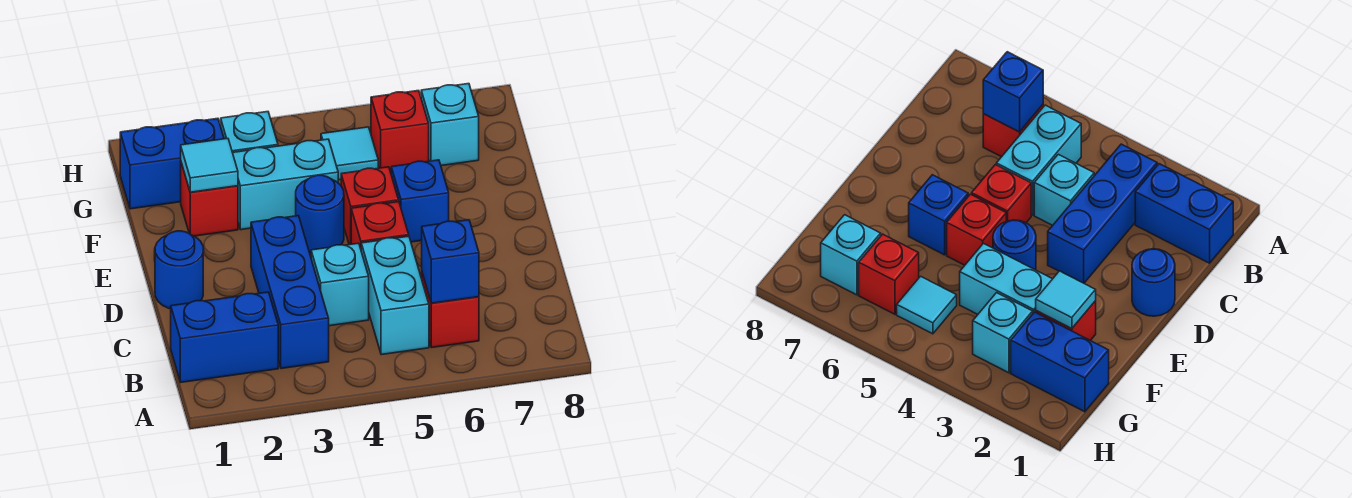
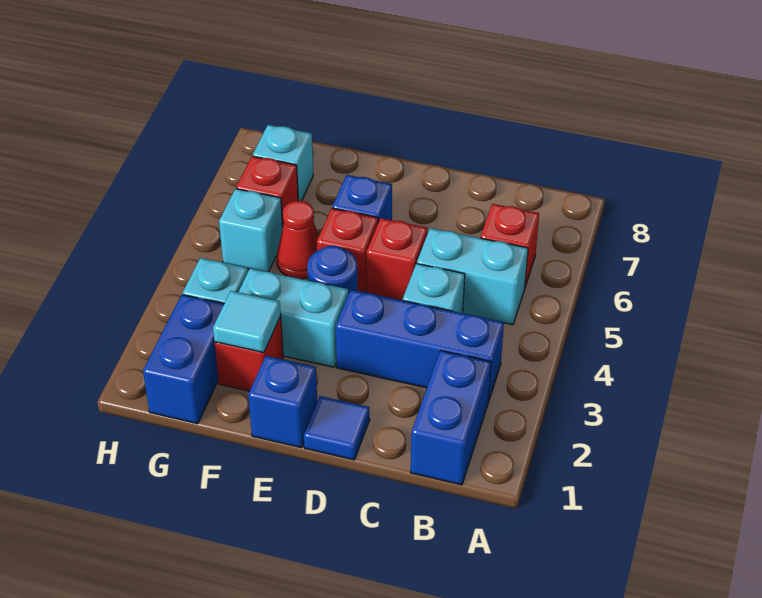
blue brick B6 level 2 -> blue brick E1 level 1
blue round brick D1 level 1 -> blue tile D1 level 1
cyan brick F3:F4 level 1 -> cyan brick E3:F3 level 1
none -> red cone F5 level 1
cyan tile G5 level 1 -> cyan brick G5 level 1

